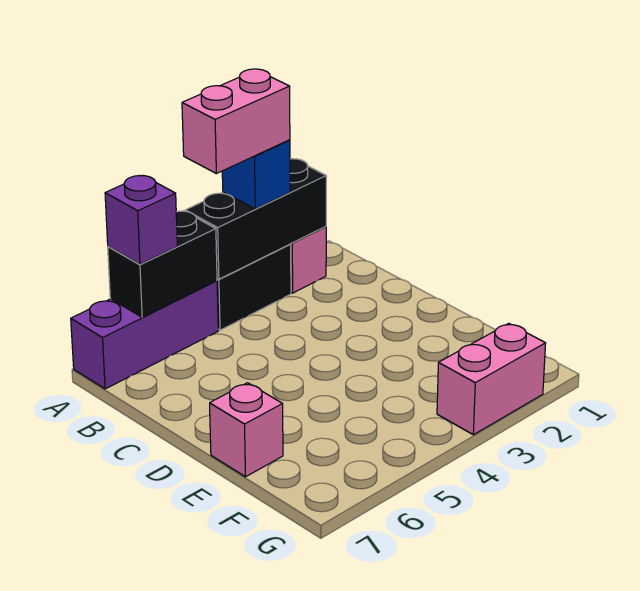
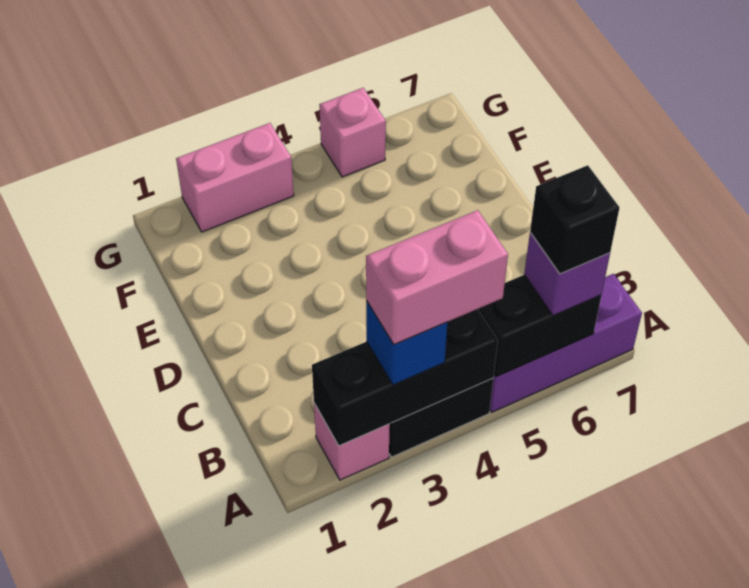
none -> black brick A6 level 4
pink brick E7 level 1 -> pink brick G5 level 1

